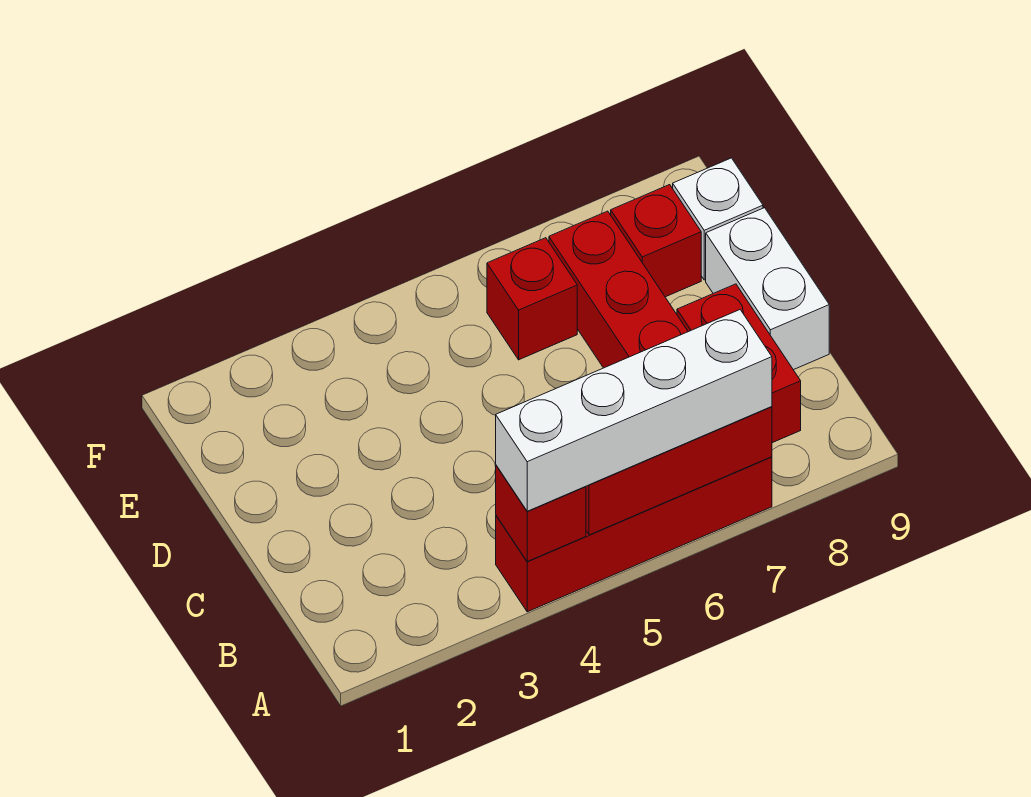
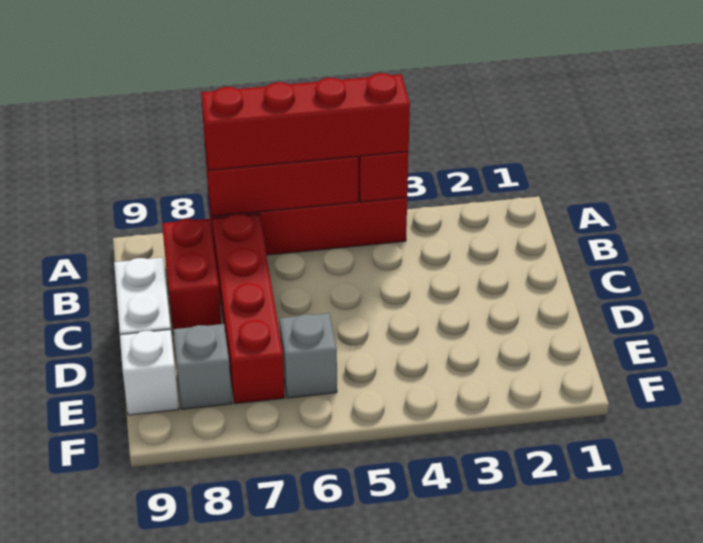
white brick A4:A7 level 3 -> red brick A4:A7 level 3
red brick E6 level 1 -> grey brick E6 level 1
red brick E8 level 1 -> grey brick E8 level 1

